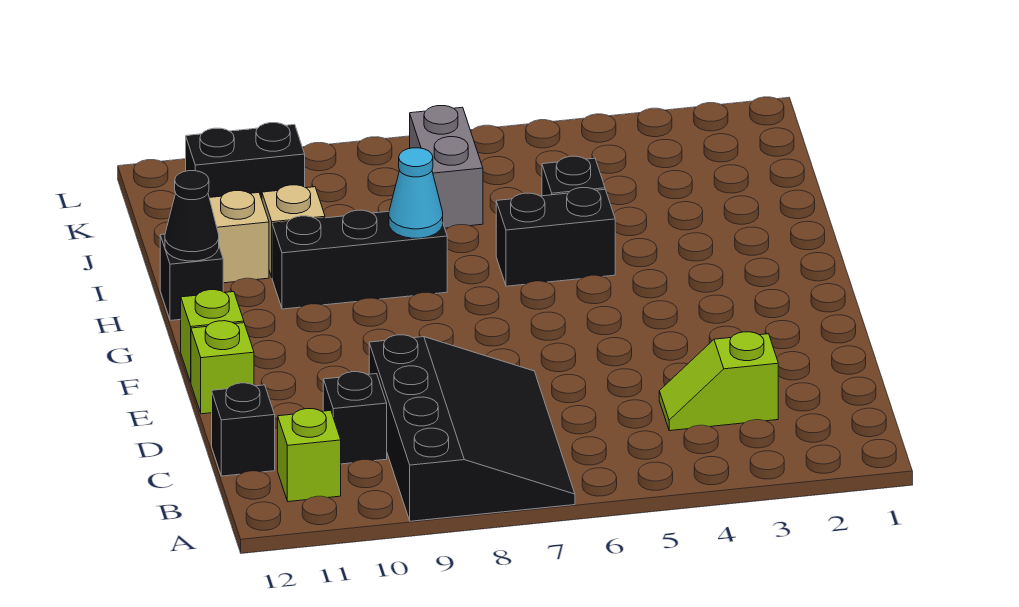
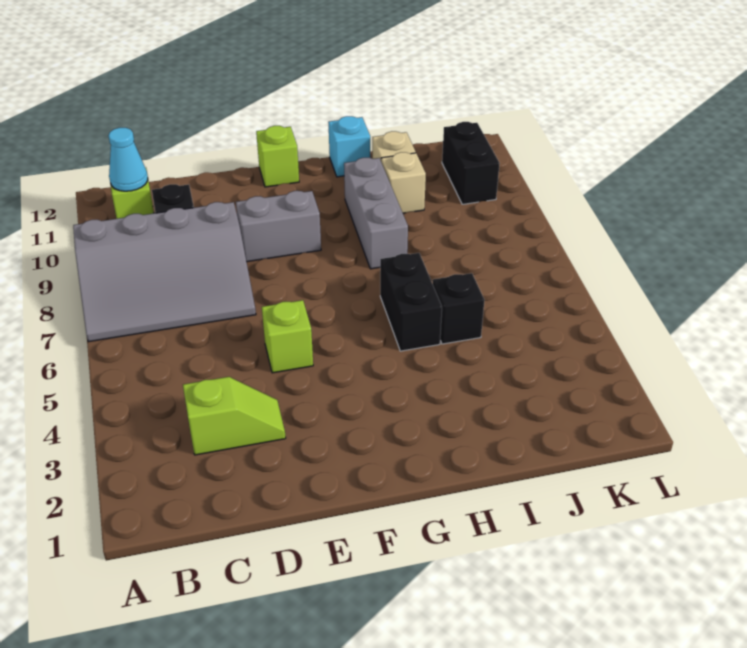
black slope A7:D9 level 1 top 9 -> grey slope A7:D9 level 1 top 9
lime slope C3:C4 level 1 top 3 -> lime slope C3:D3 level 1 top C
black brick C12 level 1 -> none
lime brick E12 level 1 -> lime brick E5 level 1
black brick H8:H10 level 1 -> grey brick H8:H10 level 1
cyan cone H8 level 2 -> cyan cone B11 level 2
black brick H12 level 1 -> cyan brick H12 level 1
black cone H12 level 2 -> none
grey brick J7:K7 level 1 -> grey brick E9:F9 level 1

